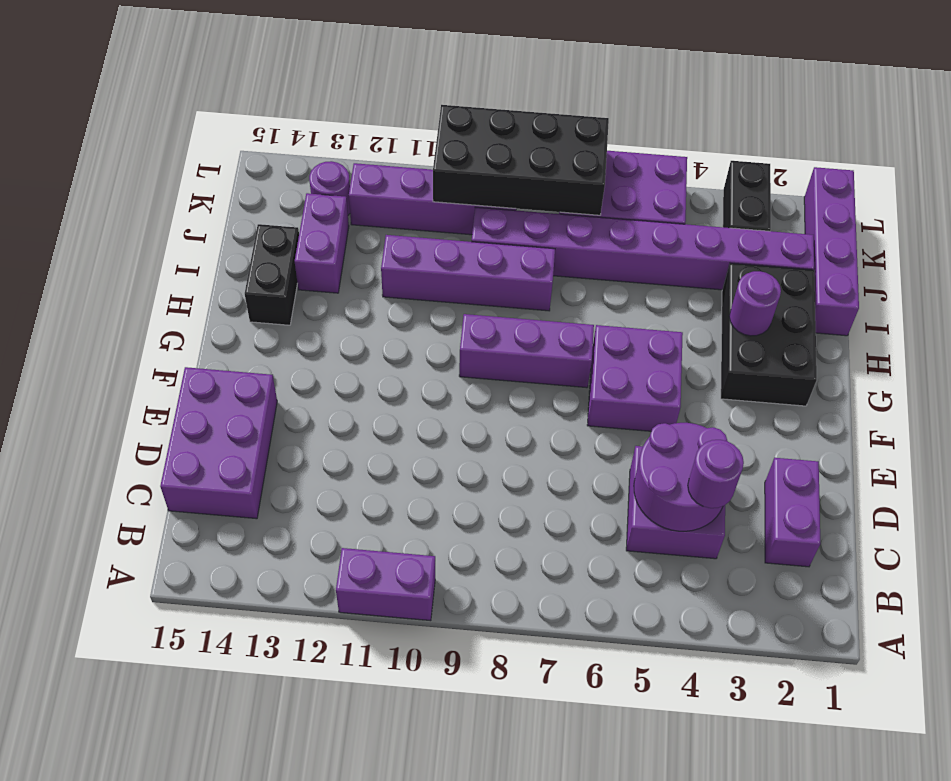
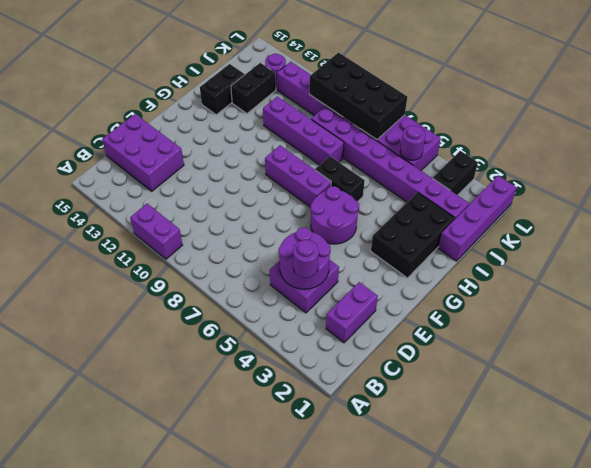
purple brick C14:E15 level 1 -> purple brick C13:D15 level 1
purple brick F5:G6 level 1 -> purple round brick F5:G6 level 1
purple round brick H3 level 2 -> purple round brick K5 level 2
none -> black brick H6:H7 level 1
purple brick I13:J13 level 1 -> black brick I13:J13 level 1

